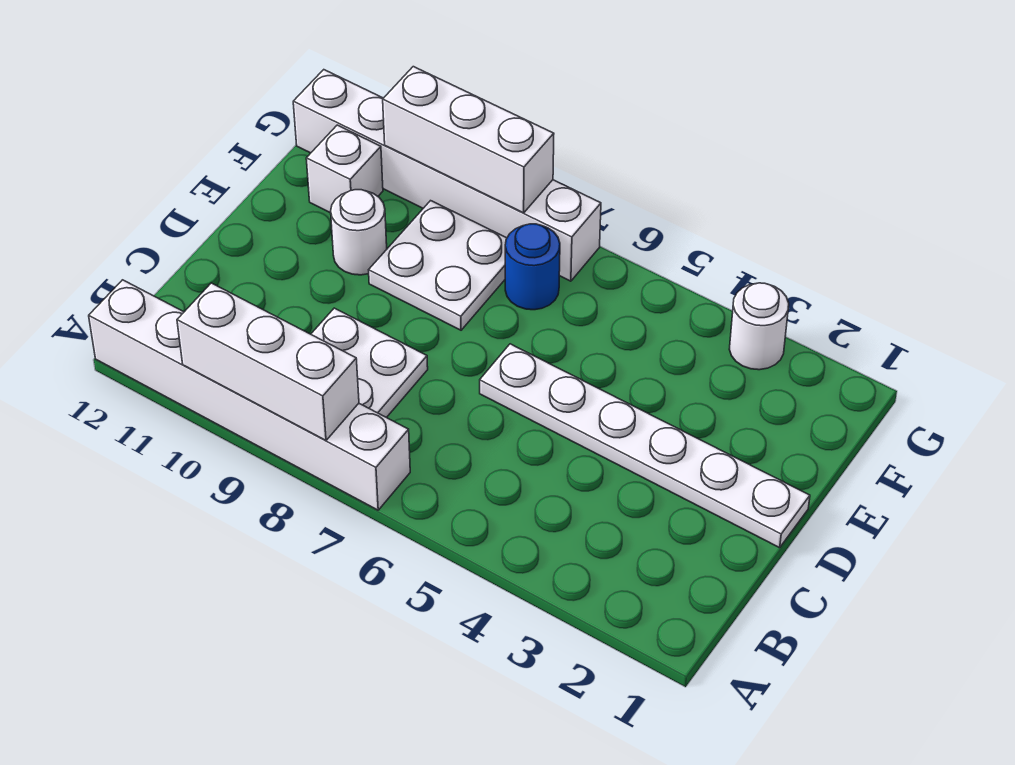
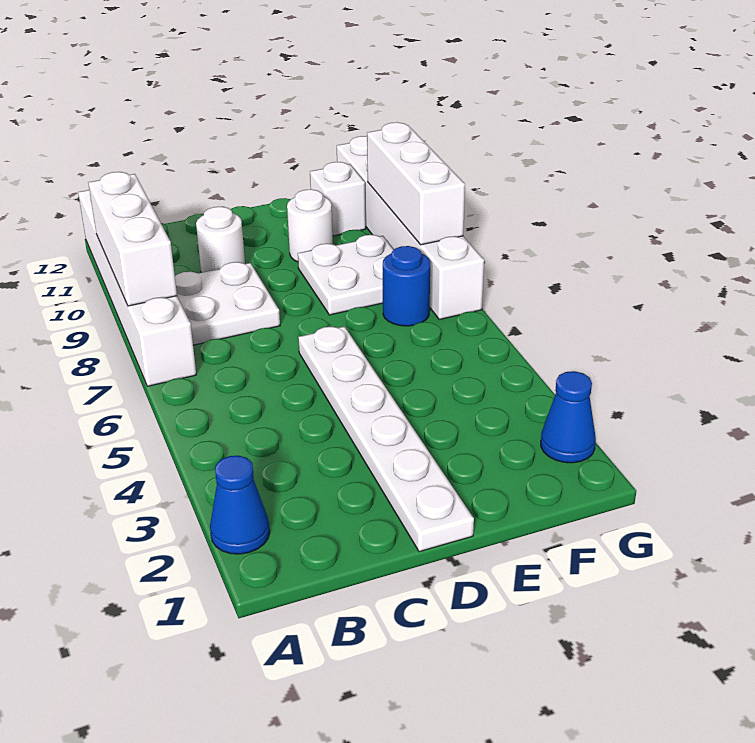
none -> blue cone A2 level 1
none -> blue cone G2 level 1
white round brick G3 level 1 -> white round brick C10 level 1

